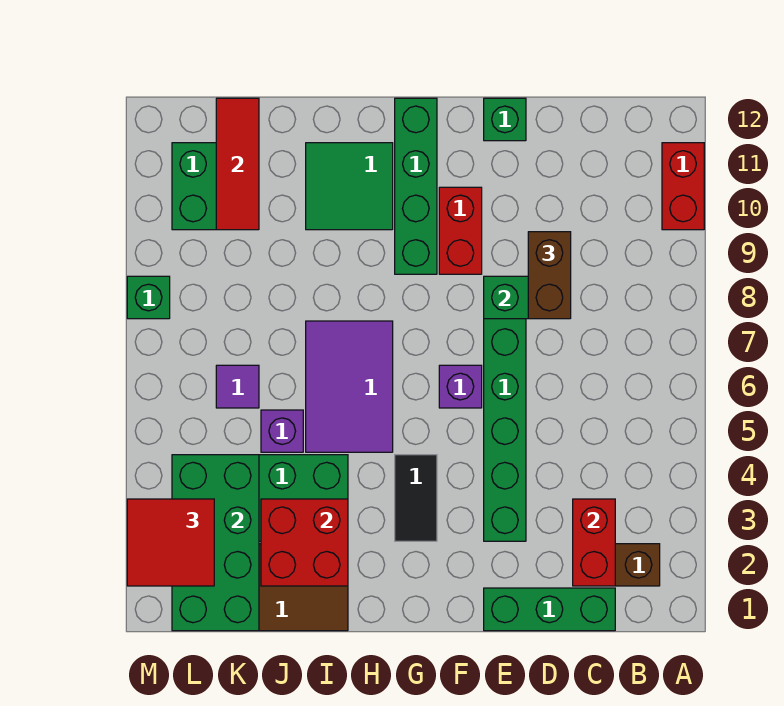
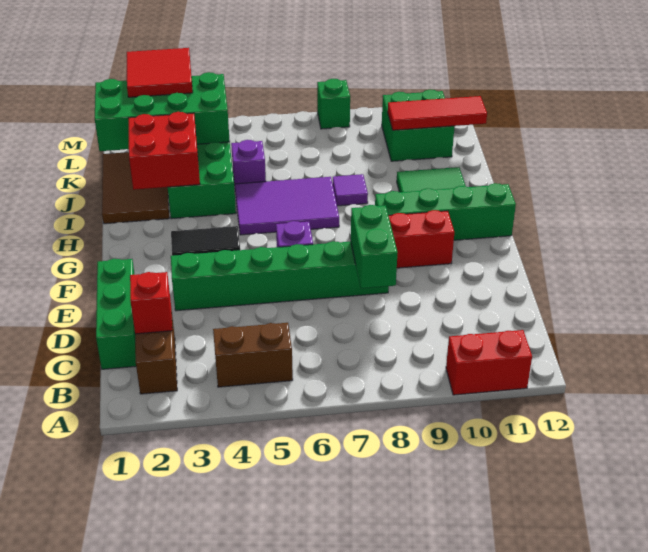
red brick C2:C3 level 2 -> red brick C2 level 2
brown brick D8:D9 level 3 -> brown brick B4:B5 level 1
green brick E12 level 1 -> none
purple tile K6 level 1 -> purple tile I8 level 1

